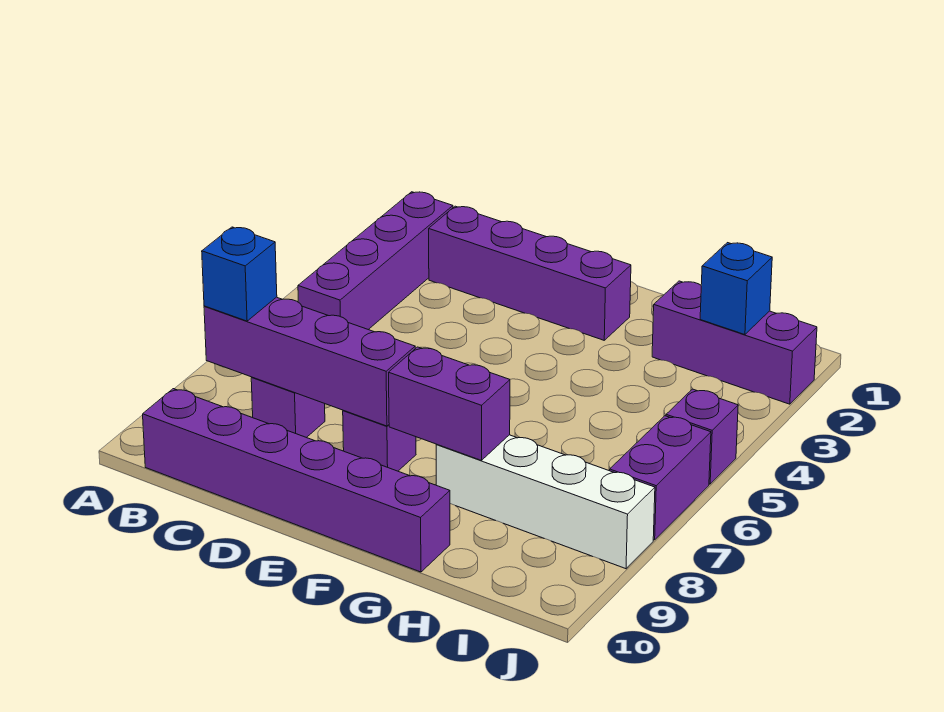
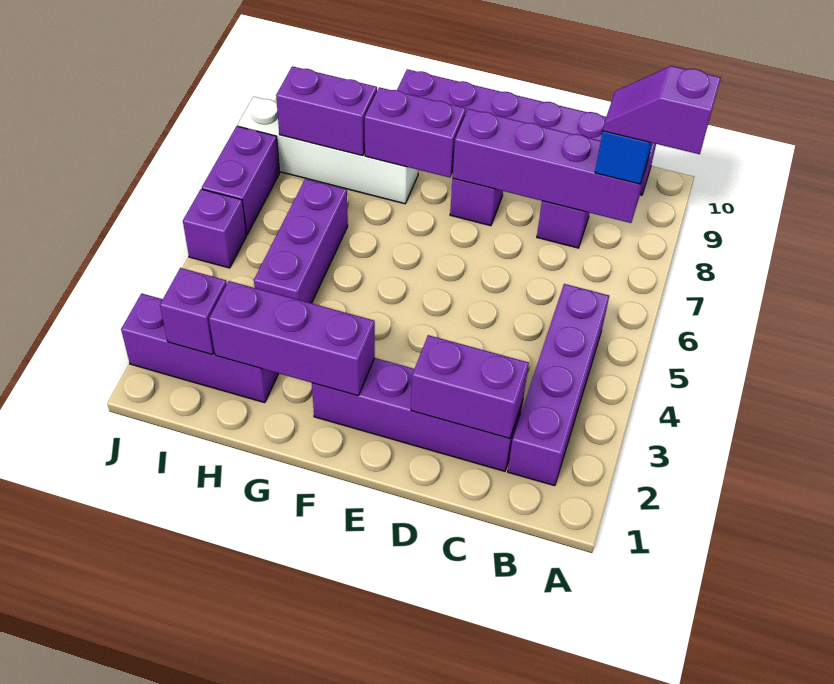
none -> purple slope A8:B8 level 4 top A
none -> purple brick C2:D2 level 2
none -> purple brick F2:H2 level 2
none -> purple brick H4:H6 level 1
none -> purple brick H8:I8 level 2
blue brick I2 level 2 -> purple brick I2 level 2

